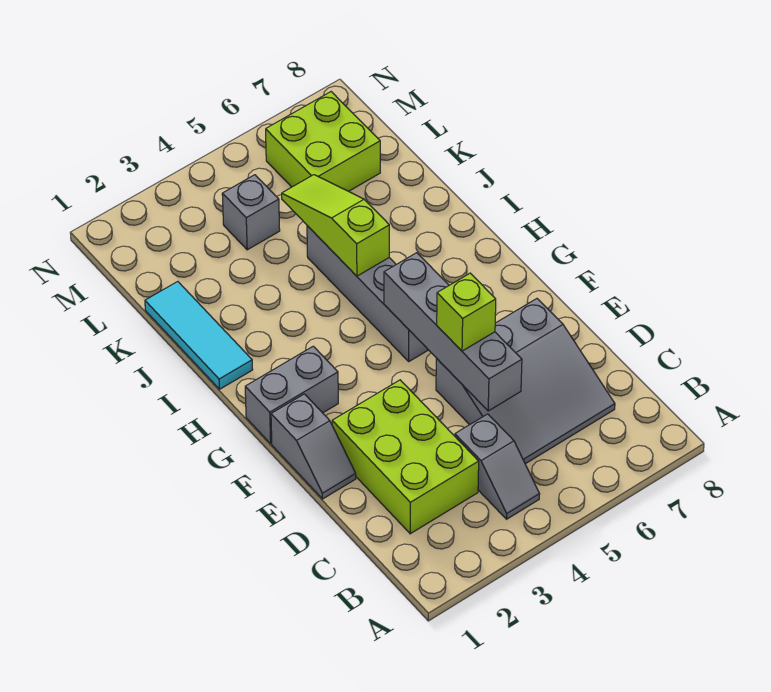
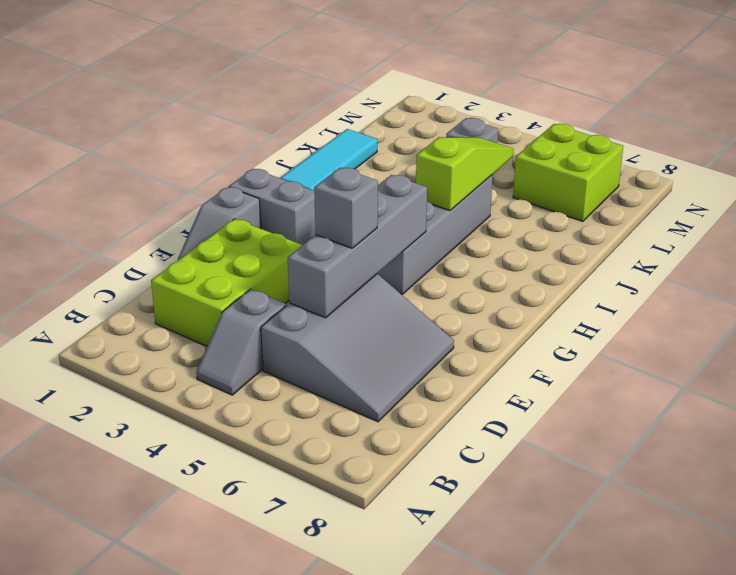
grey slope C5:E7 level 1 top E -> grey slope C5:E7 level 1 top 5
lime brick E5 level 3 -> grey brick E5 level 3

